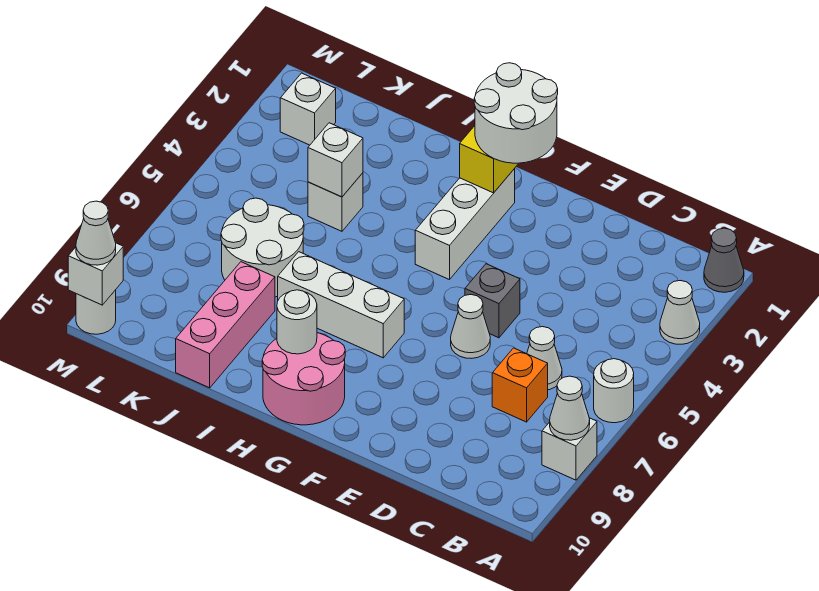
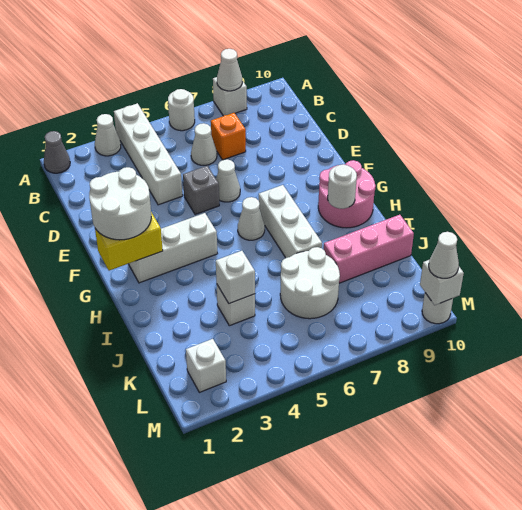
none -> white brick A4:D4 level 1
none -> white cone G6 level 1

